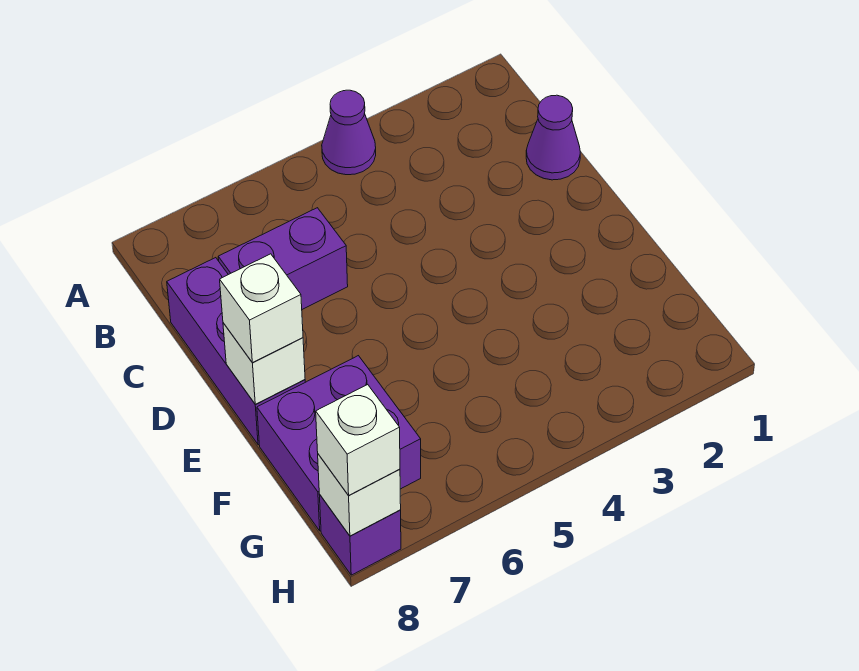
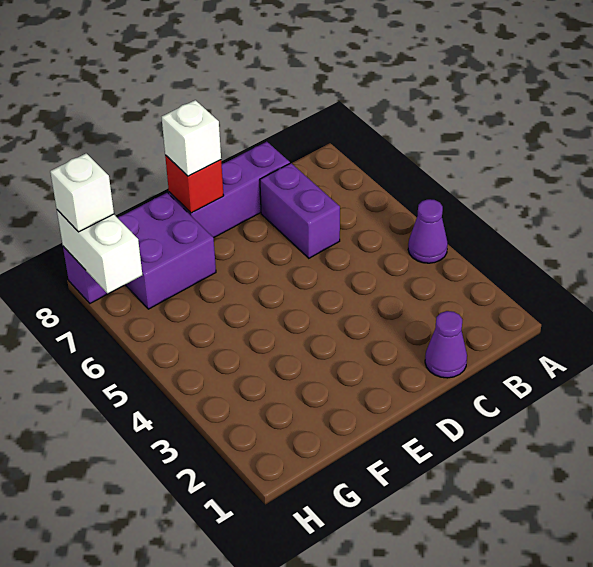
white brick E8 level 2 -> red brick E8 level 2
white brick H8 level 2 -> white brick H7:H8 level 2

